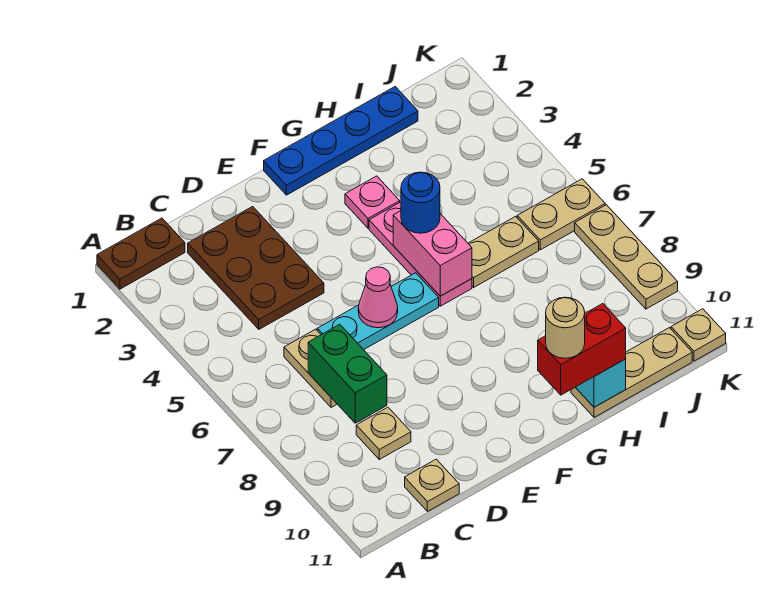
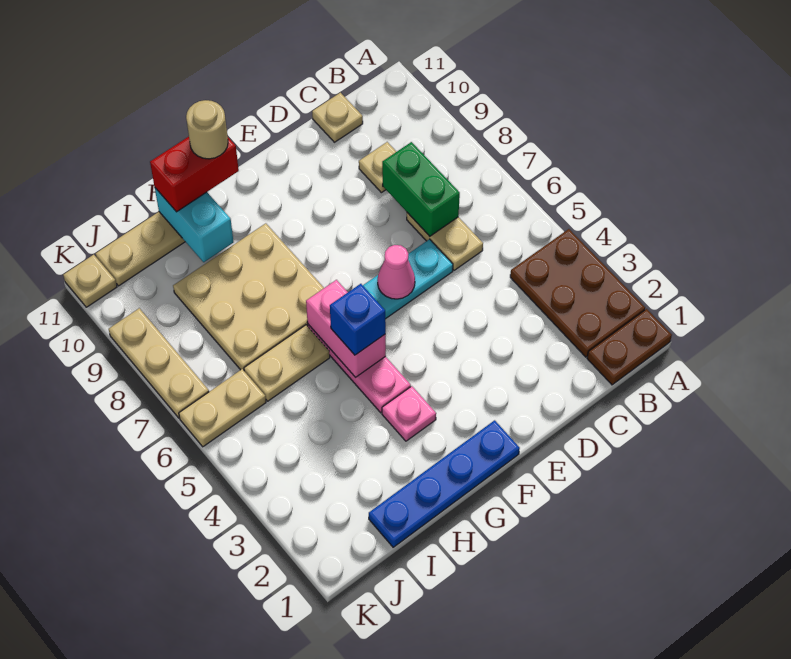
brown plate C2:D4 level 1 -> brown plate A2:B4 level 1
blue round brick G5 level 3 -> blue brick G5 level 3
none -> tan plate G7:I9 level 1

